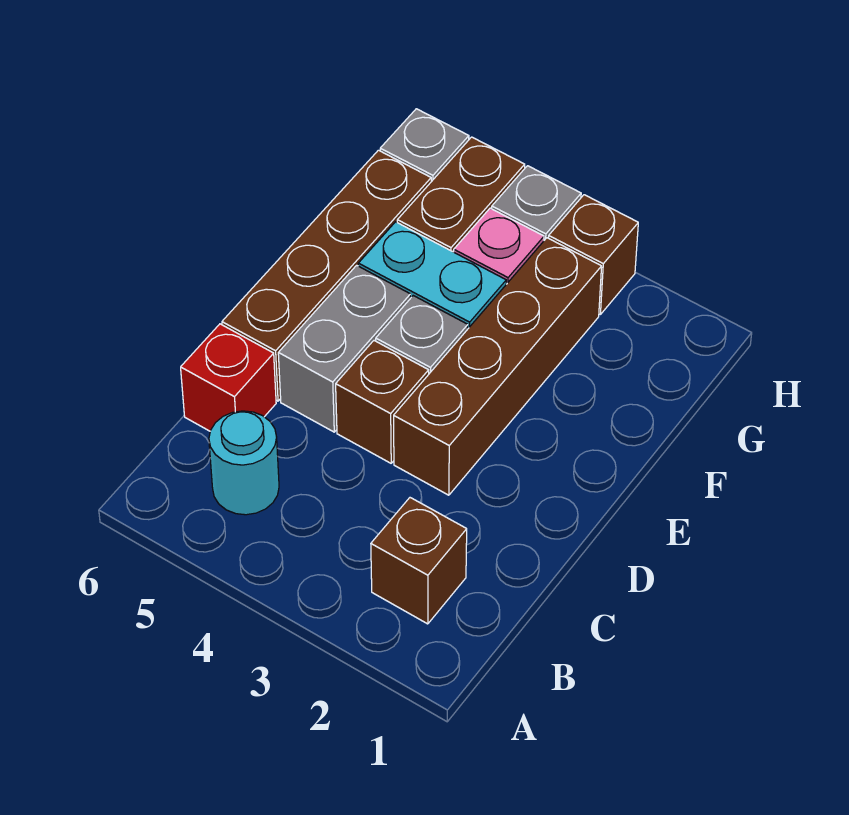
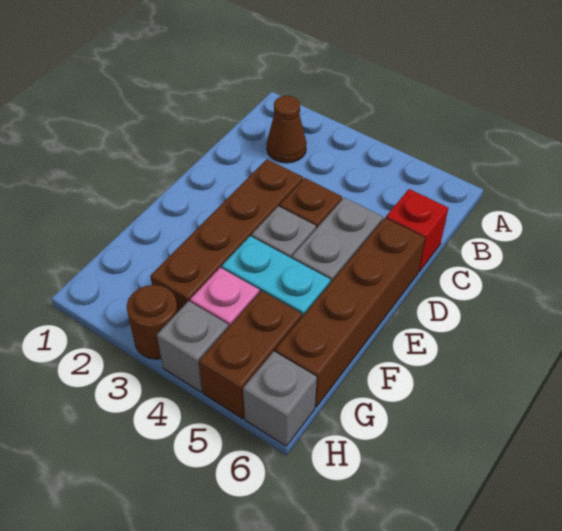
brown brick B2 level 1 -> brown cone B2 level 1
cyan round brick B5 level 1 -> none
brown brick H3 level 1 -> brown round brick H3 level 1

